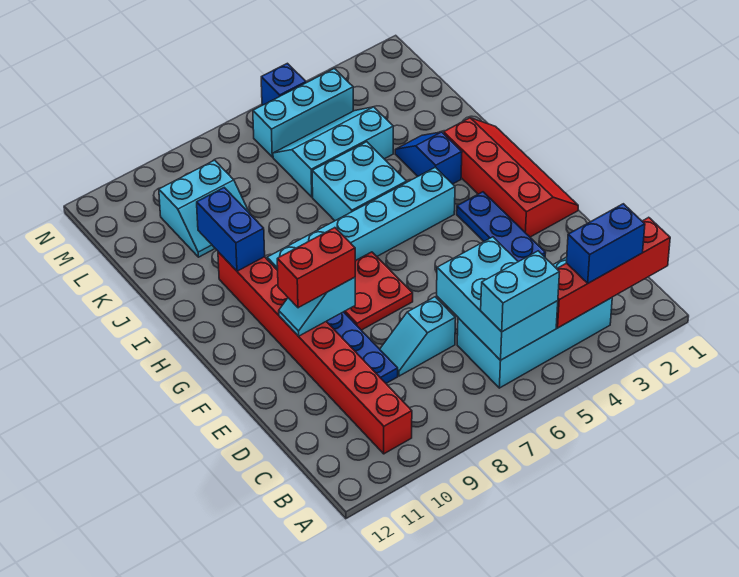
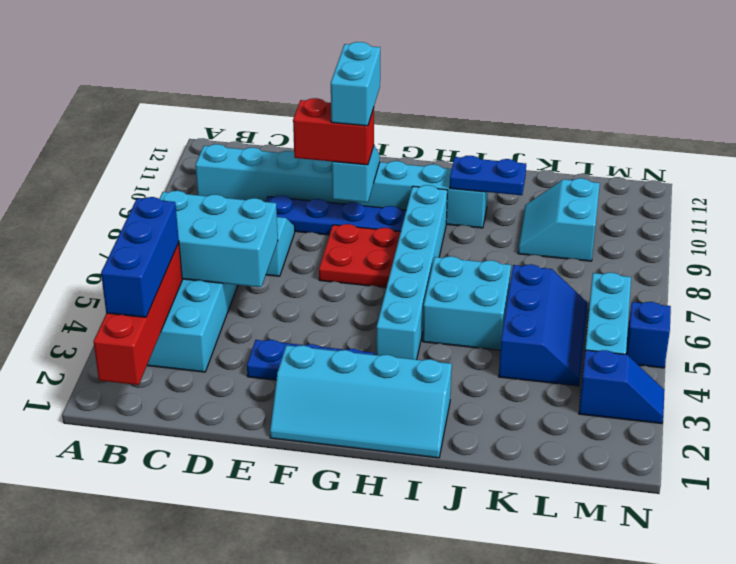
blue brick B2:B3 level 3 -> blue brick B2:B4 level 3
cyan brick B5:B6 level 3 -> cyan brick F9:F10 level 4
red brick B10:I10 level 1 -> cyan brick B10:I10 level 1
red slope F1:I2 level 1 top 2 -> cyan slope F1:I2 level 1 top 2
red brick F9:F10 level 3 -> red brick E9:F9 level 3
blue slope I3:J3 level 1 top I -> blue slope M3:N3 level 1 top M
blue brick I10:J10 level 2 -> blue plate I10:J10 level 2
cyan slope K4:L6 level 1 top K -> blue slope K4:L6 level 1 top K

